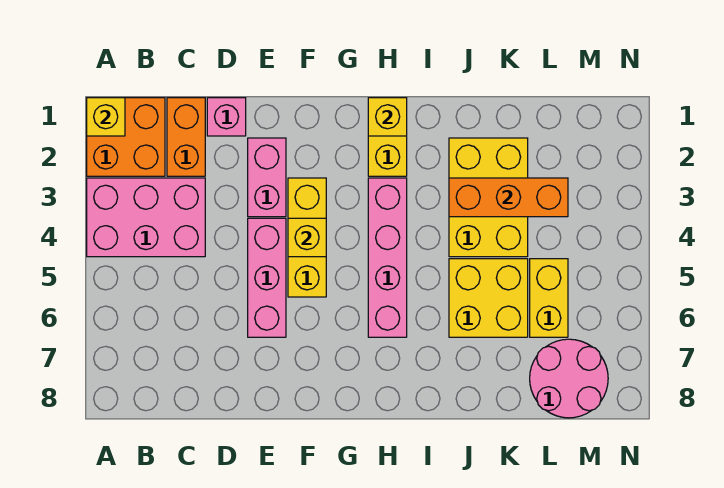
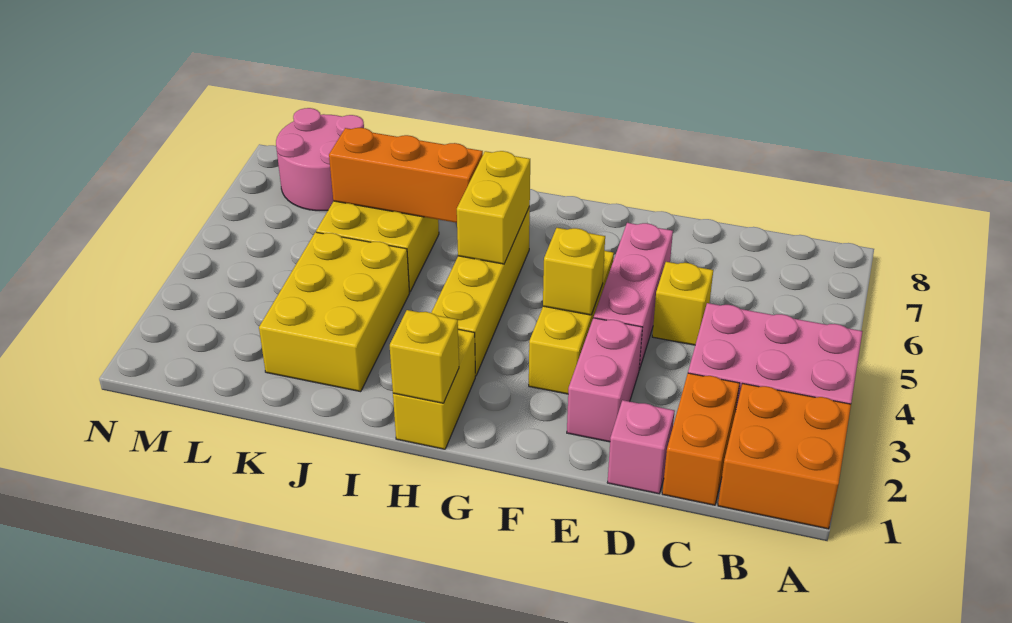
yellow brick A1 level 2 -> yellow brick D5 level 1
pink brick H3:H6 level 1 -> yellow brick H3:H6 level 1
orange brick J3:L3 level 2 -> orange brick I6:K6 level 2
yellow brick L5:L6 level 1 -> yellow brick H5:H6 level 2

